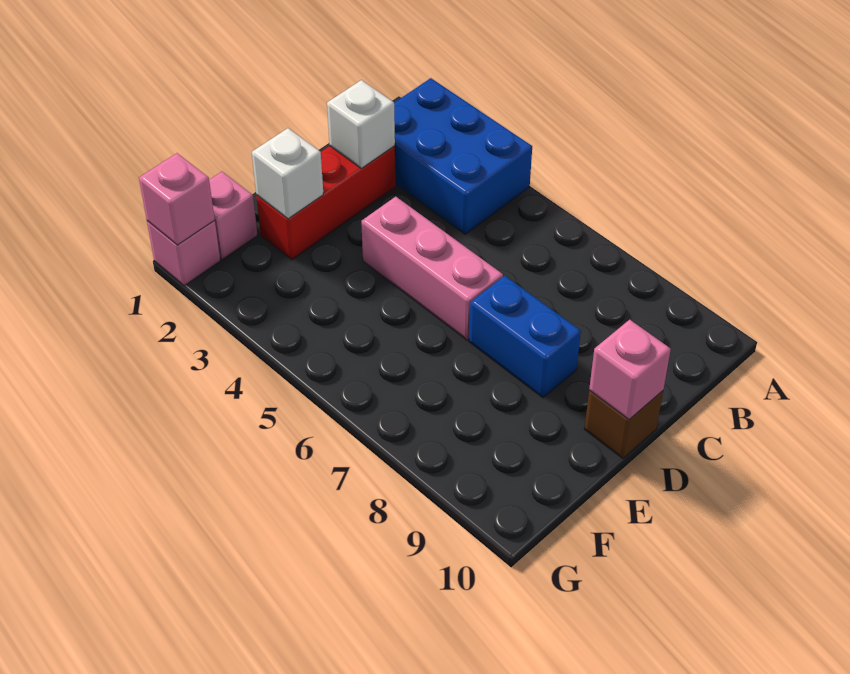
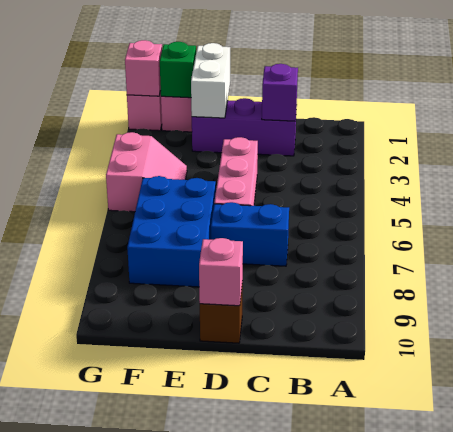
blue brick A2:B4 level 1 -> blue brick E6:F8 level 1
red brick C2:E2 level 1 -> purple brick C2:E2 level 1
white brick C2 level 2 -> purple brick C2 level 2
blue brick D7:D8 level 1 -> blue brick C7:D7 level 1
white brick E2 level 2 -> white brick E1:E2 level 2
none -> green brick F1 level 2
none -> pink slope F4:G5 level 1 top G

